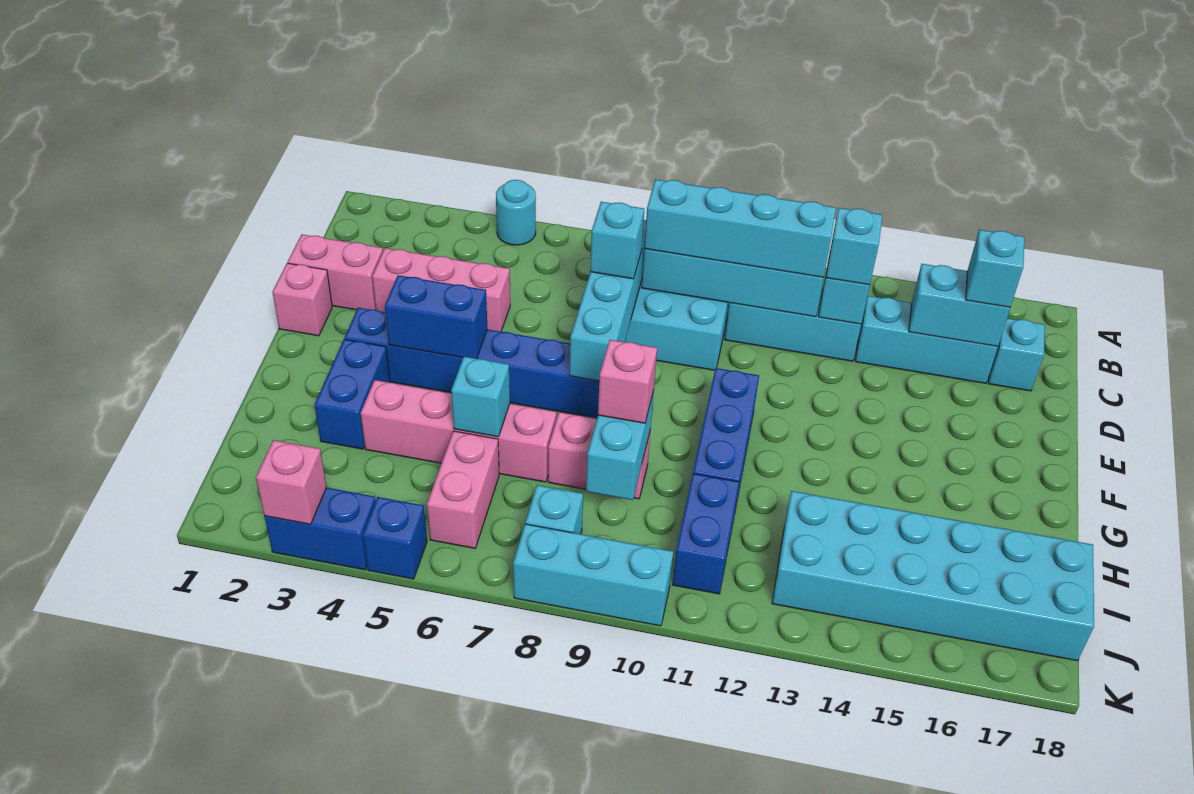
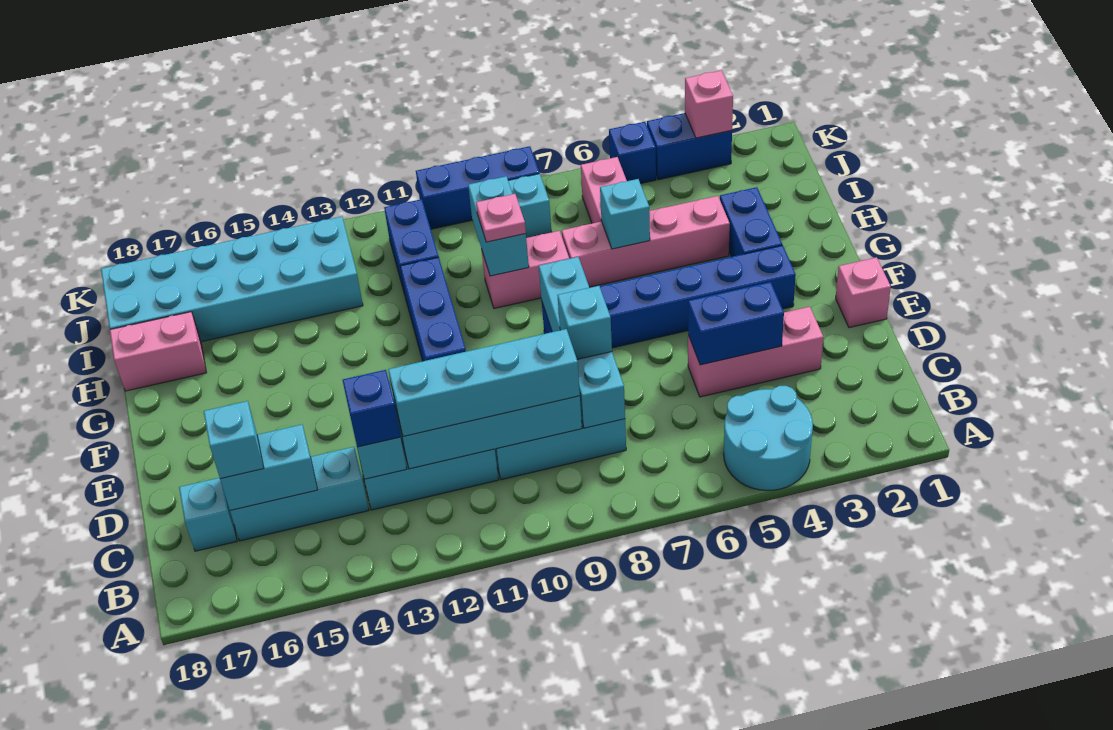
cyan round brick A5 level 1 -> cyan round brick A4:B5 level 1
cyan brick C13 level 3 -> blue brick C13 level 3
pink brick D1:D2 level 1 -> pink brick H17:H18 level 1
blue brick F4:F5 level 2 -> blue brick D4:D5 level 2
pink brick H9 level 3 -> pink plate H9 level 3
cyan brick K8:K10 level 1 -> blue brick K8:K10 level 1

